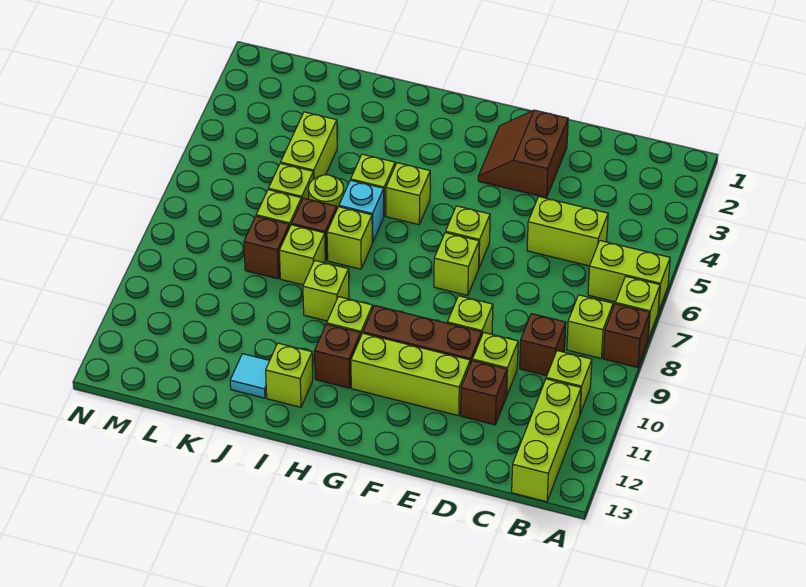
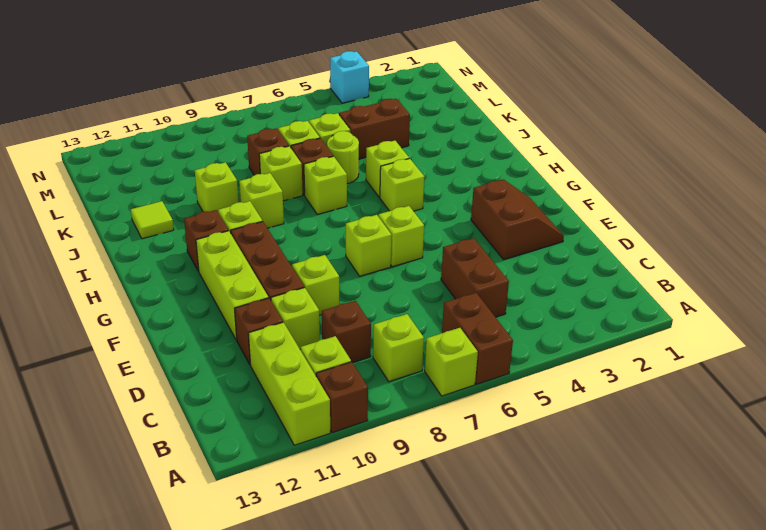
lime brick A6:B6 level 1 -> brown brick A6:B6 level 1
brown brick A8 level 1 -> brown brick A10 level 1
lime brick B11:B13 level 1 -> lime brick A11:C11 level 1
lime brick C5:D5 level 1 -> brown brick C5:D5 level 1
brown slope E2:F3 level 1 top E -> brown slope E2:F3 level 1 top 3
cyan brick I6 level 1 -> cyan brick N4 level 1
lime brick I12 level 1 -> lime brick J10 level 1
cyan tile J12 level 1 -> lime tile J12 level 1
lime brick K4:K5 level 1 -> brown brick K4:K5 level 1

